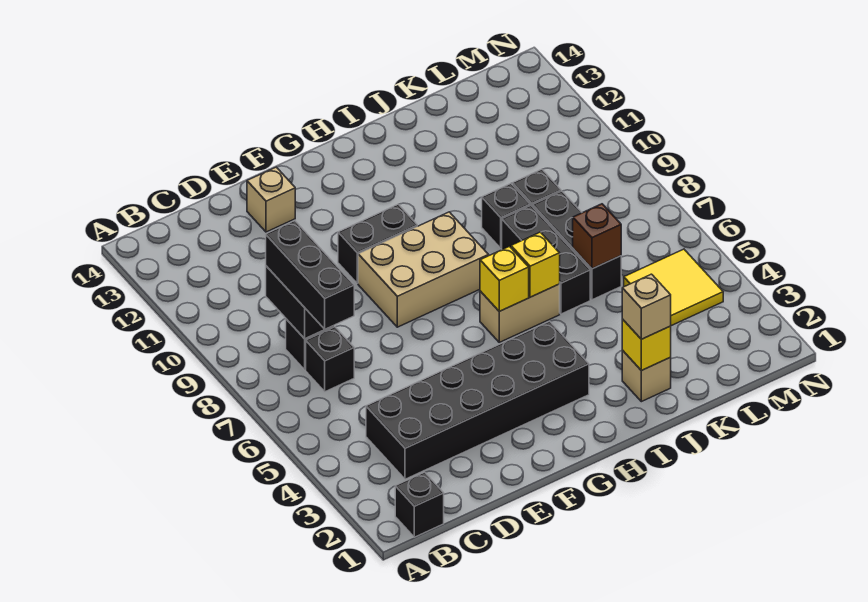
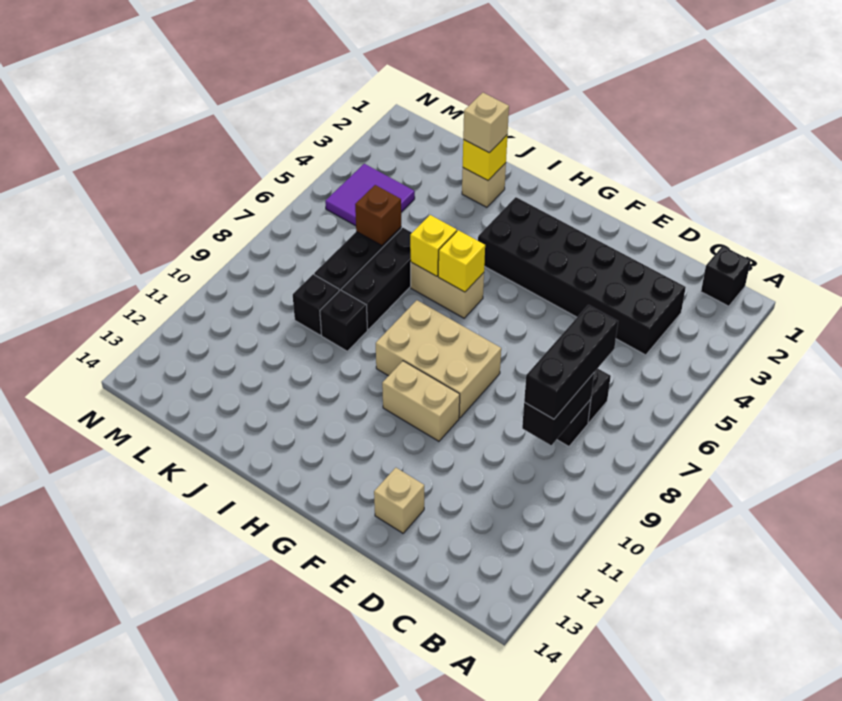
black brick F10:G10 level 1 -> tan brick F10:G10 level 1
yellow tile L4:M5 level 1 -> purple tile L4:M5 level 1

